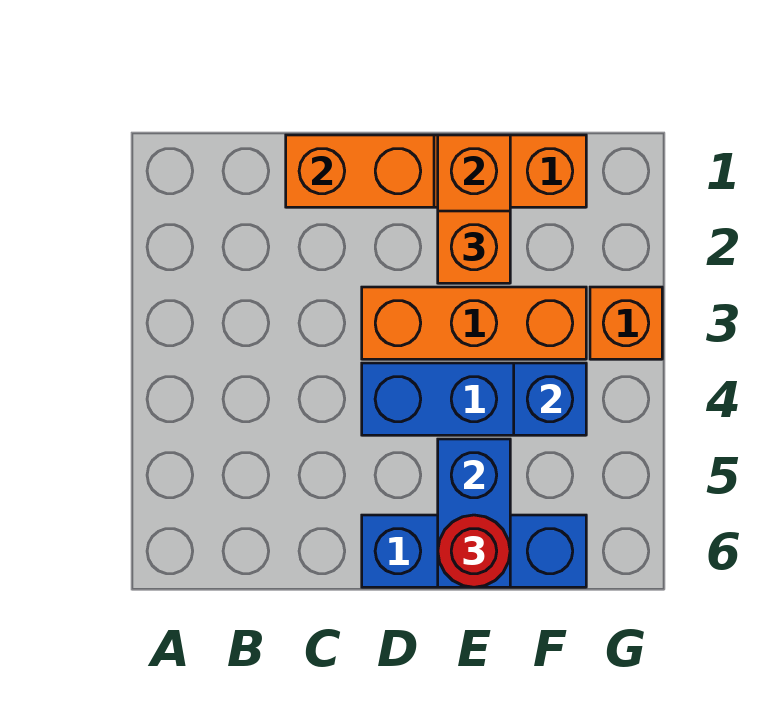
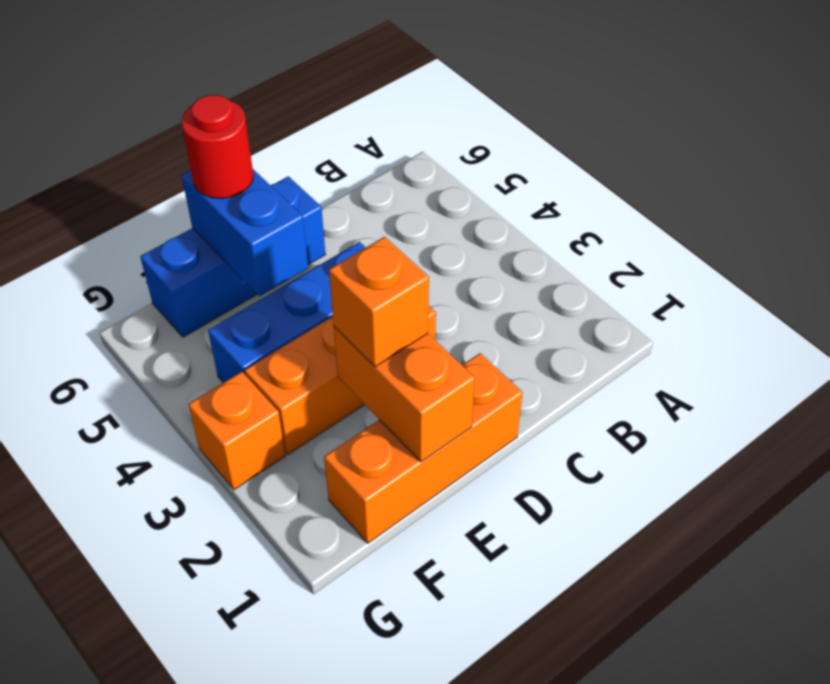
orange brick C1:D1 level 2 -> none
blue brick F4 level 2 -> none

